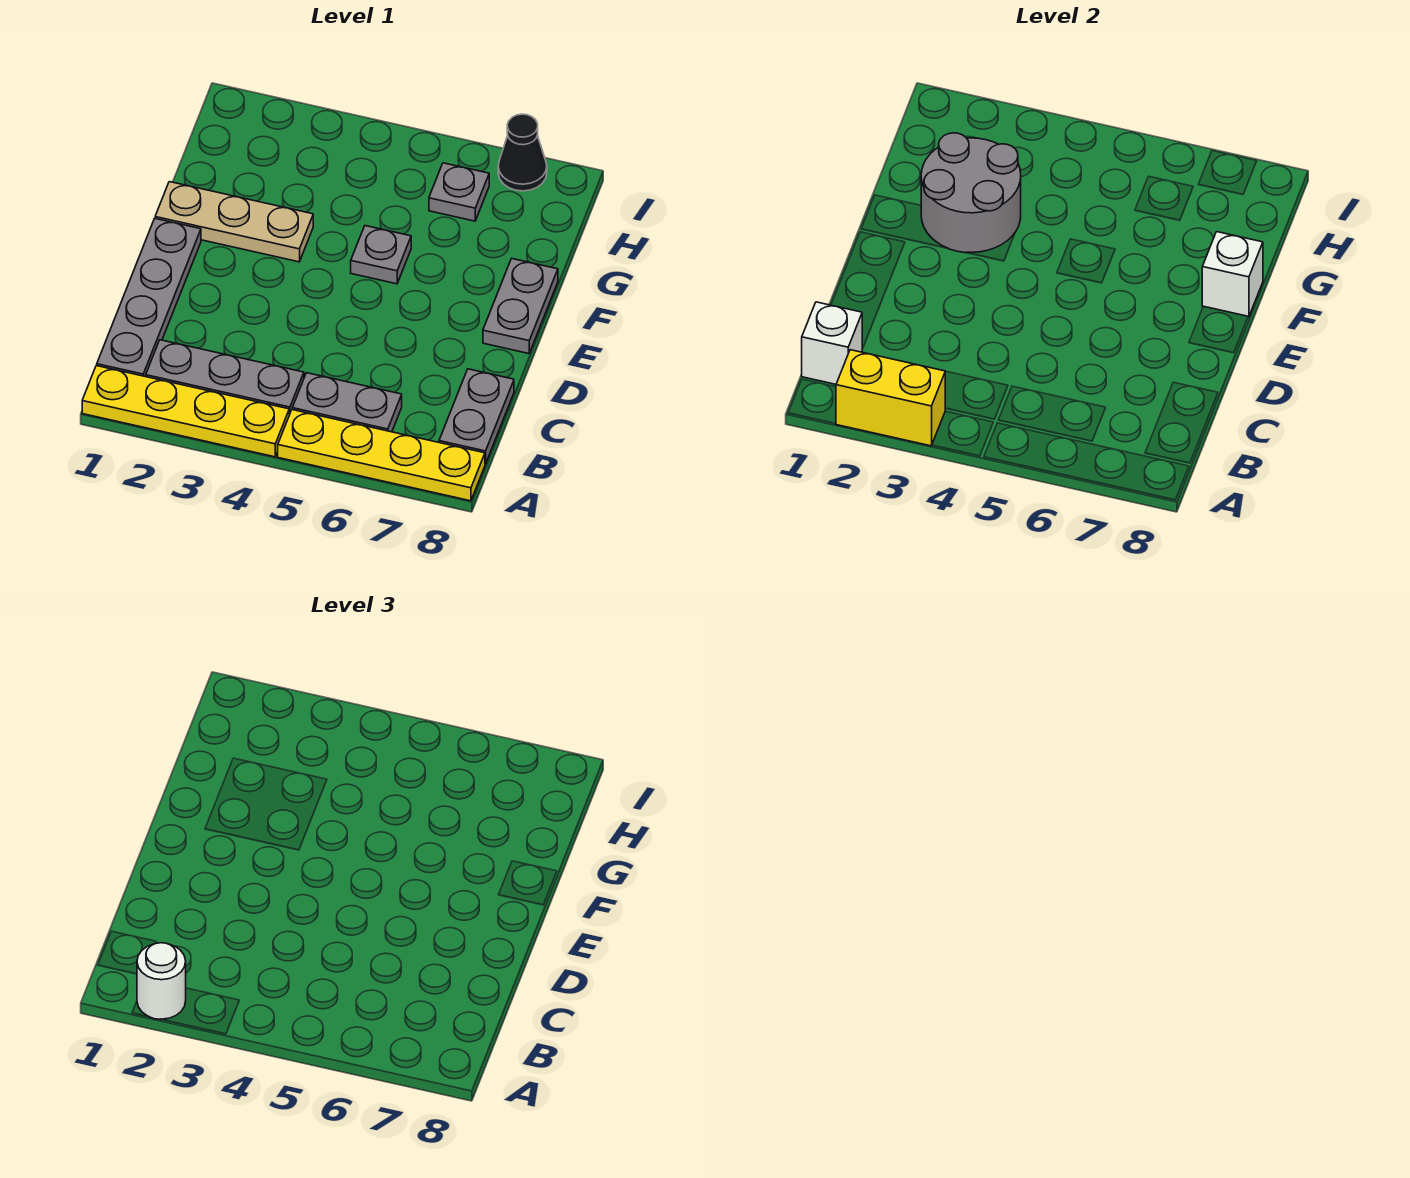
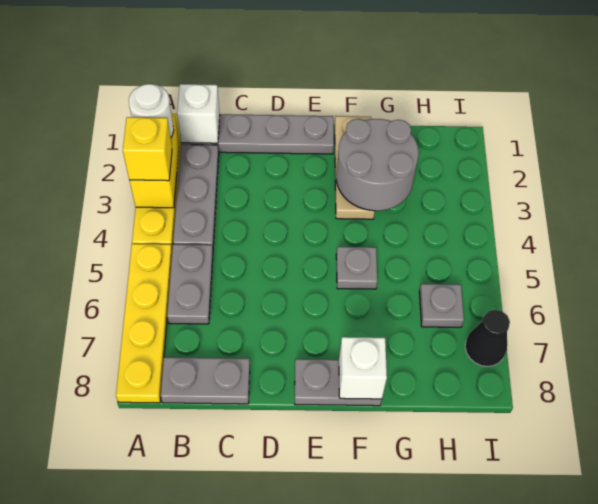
none -> yellow brick A3 level 3

